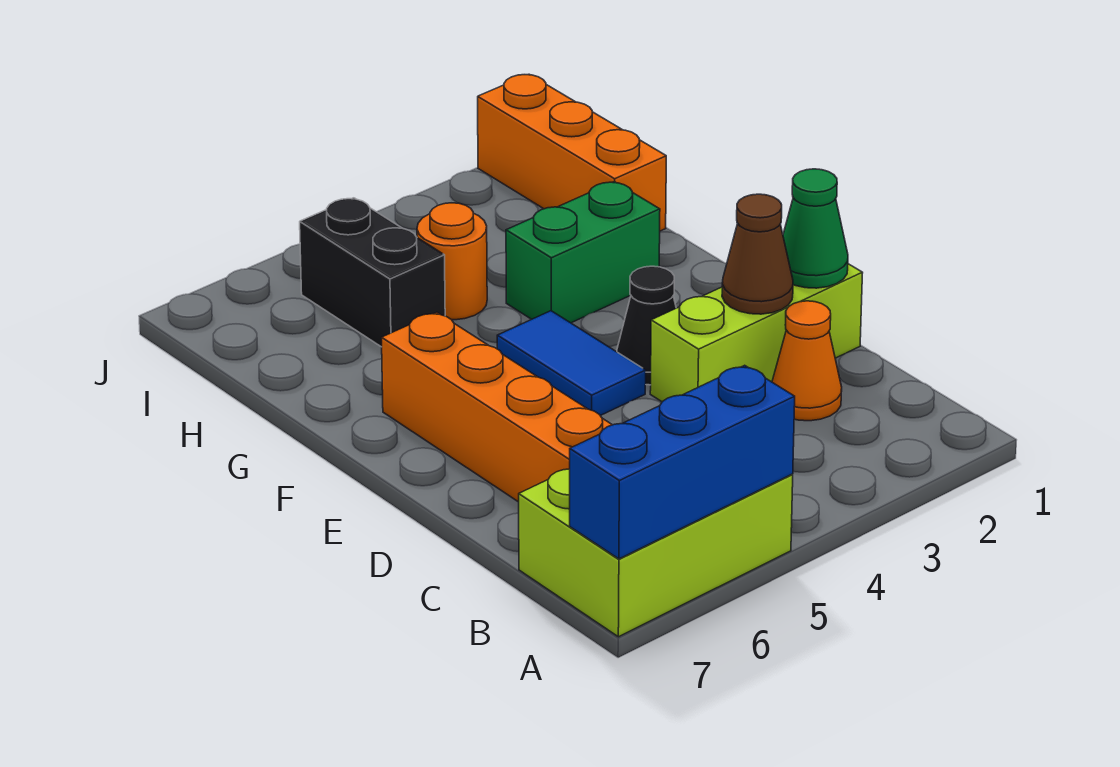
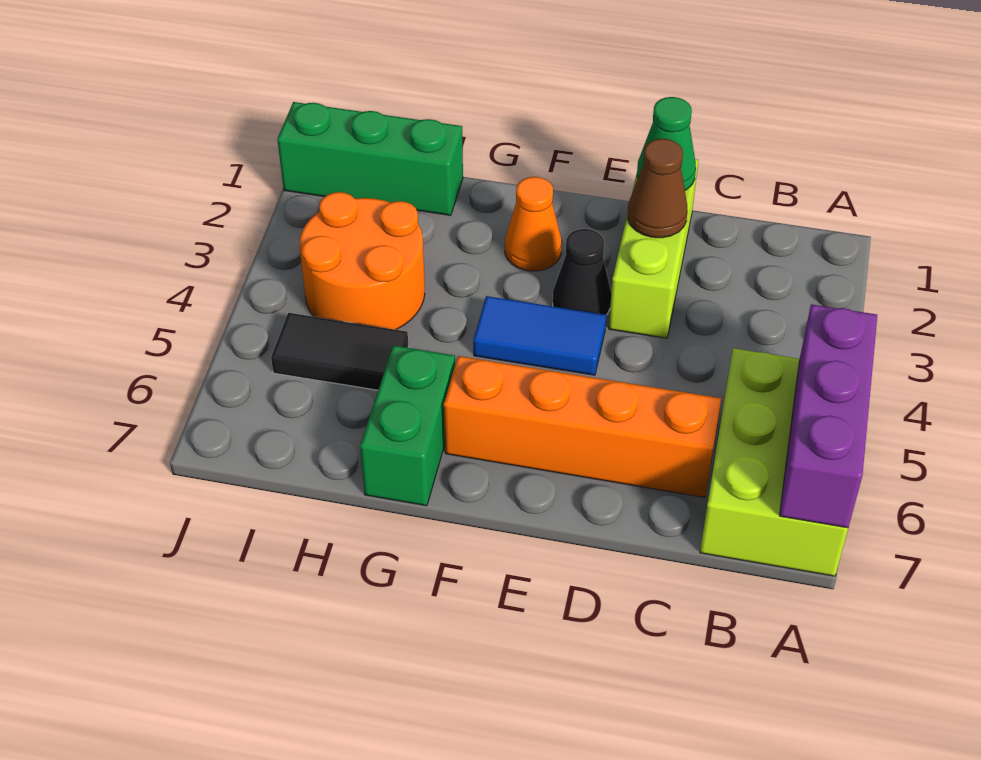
blue brick A5:A7 level 2 -> purple brick A5:A7 level 2
orange cone C2 level 1 -> orange cone F2 level 1
green brick G2:G3 level 1 -> green brick G6:G7 level 1
orange brick H1:J1 level 1 -> green brick H1:J1 level 1
orange round brick H4 level 1 -> orange round brick H3:I4 level 1
black brick H5:I5 level 1 -> black tile H5:I5 level 1

